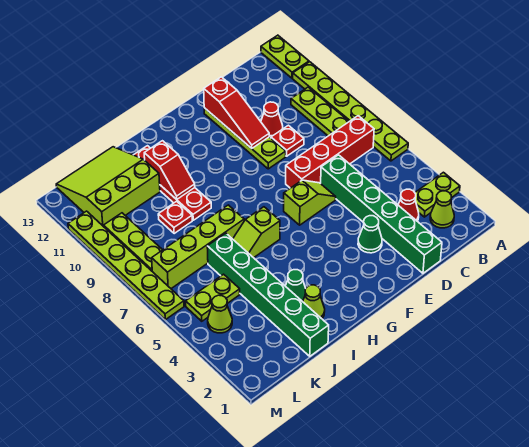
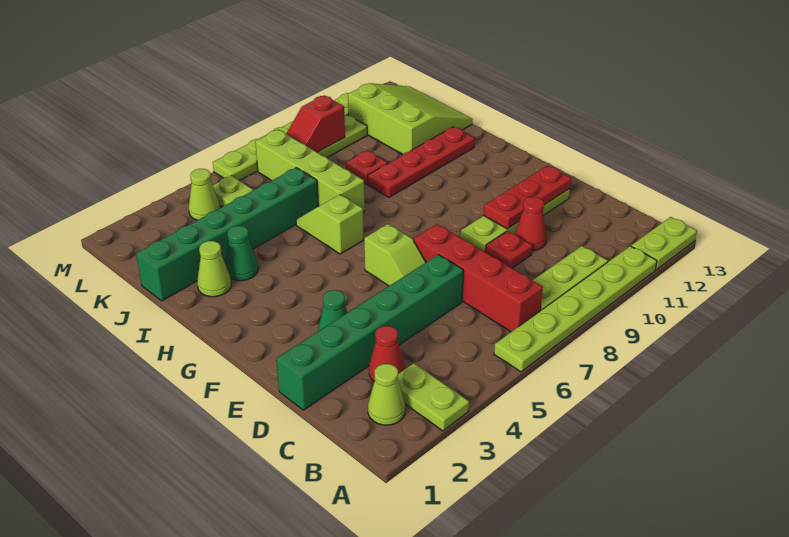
red slope E10:E12 level 2 top 12 -> red plate E10:E12 level 2
red slope I10:I11 level 2 top 11 -> red slope L8:L9 level 2 top 9

